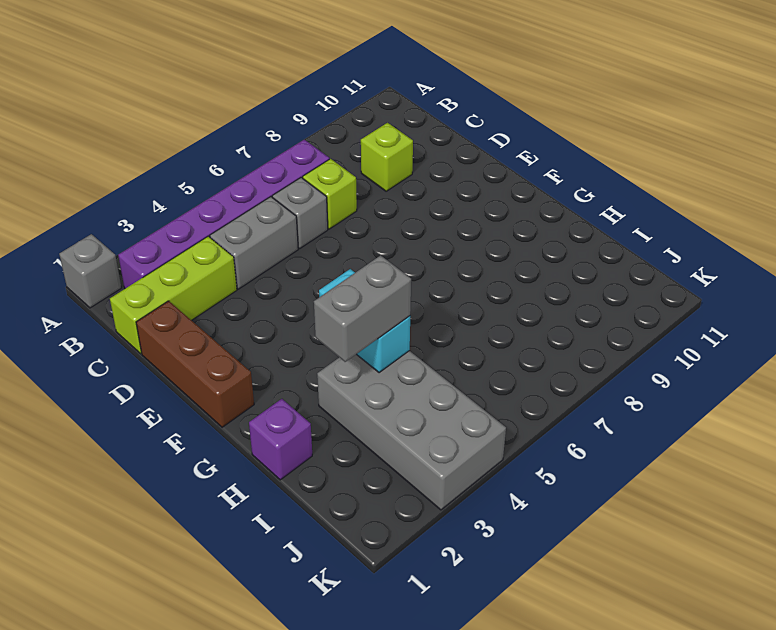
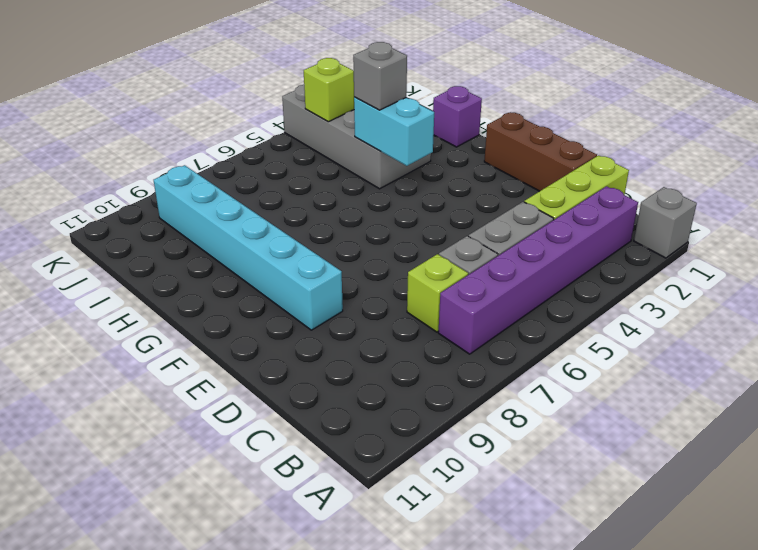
lime brick C9 level 1 -> lime brick J4 level 2
none -> cyan brick E9:J9 level 1
grey brick H3:H4 level 3 -> grey brick H4 level 3

